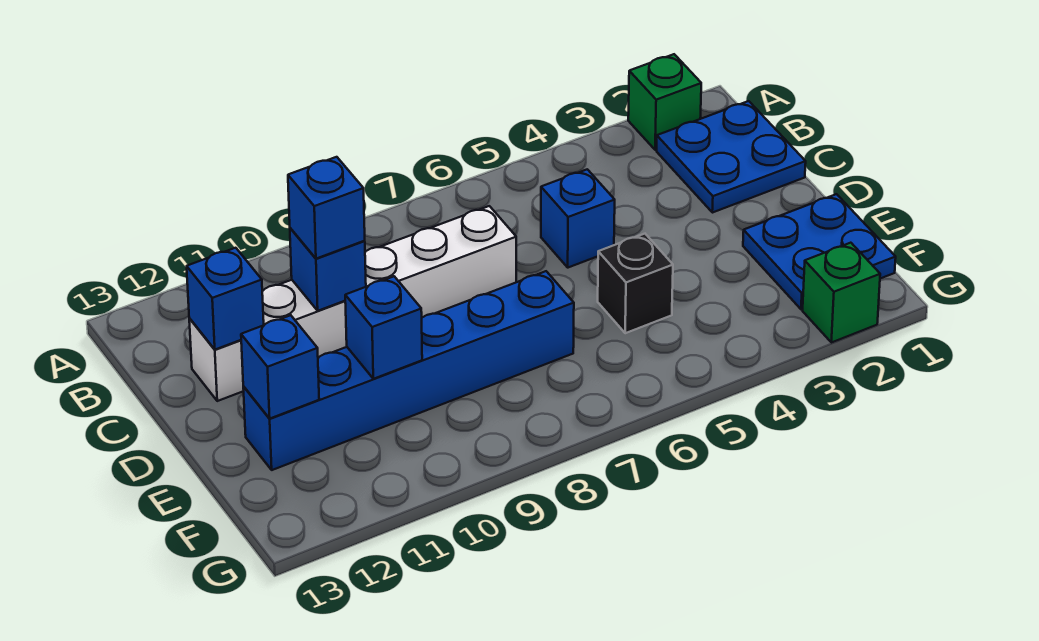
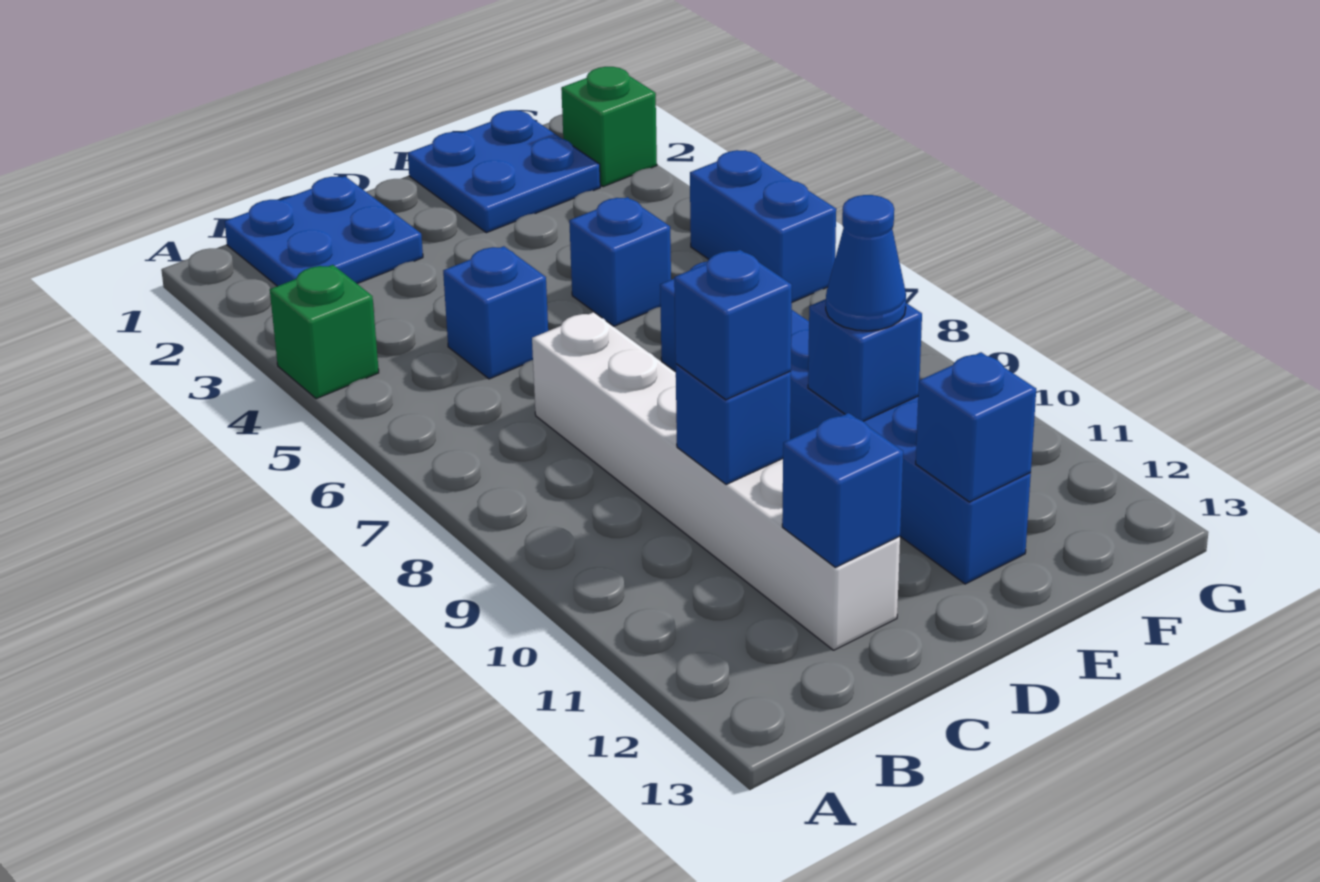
green brick A2 level 1 -> green brick A4 level 1
black brick E5 level 1 -> blue brick E5 level 1
none -> blue cone E10 level 3
none -> blue brick G5:G6 level 1

